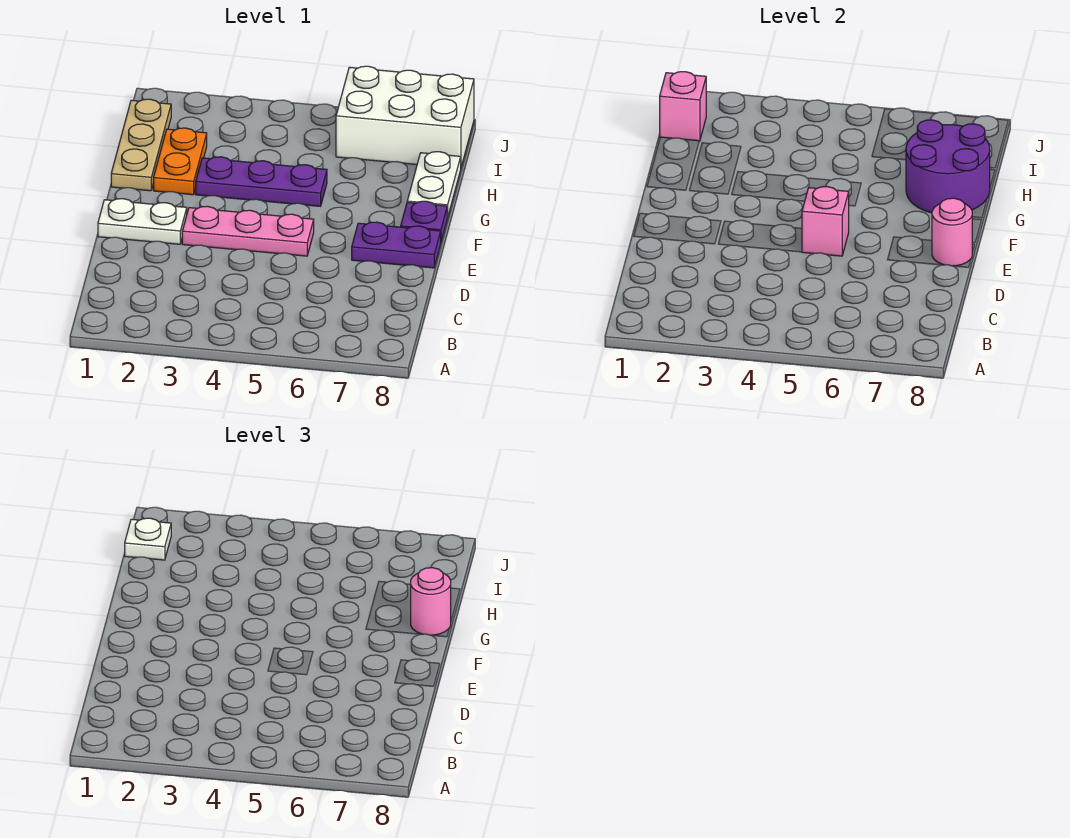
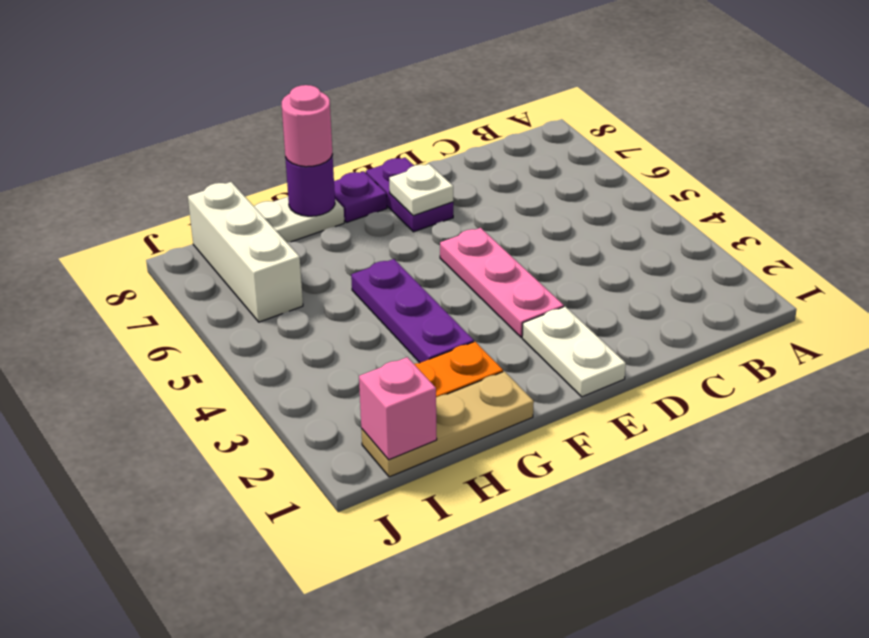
pink brick E5 level 2 -> none
pink round brick E8 level 2 -> none
purple round brick G7:H8 level 2 -> purple round brick G8 level 2
white plate I1 level 3 -> white plate E7 level 2
white brick I6:J8 level 1 -> white brick I6:I8 level 1

